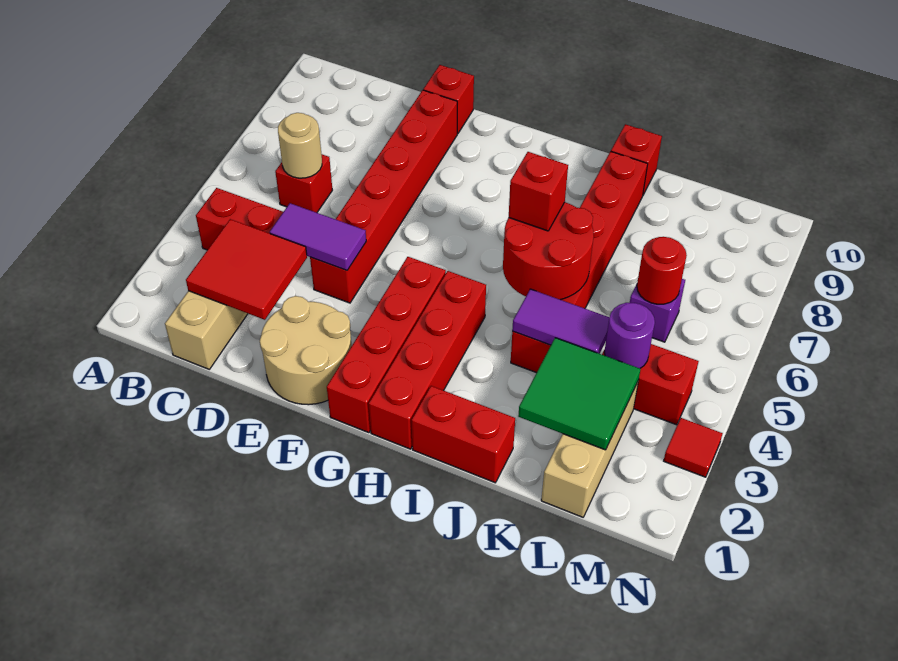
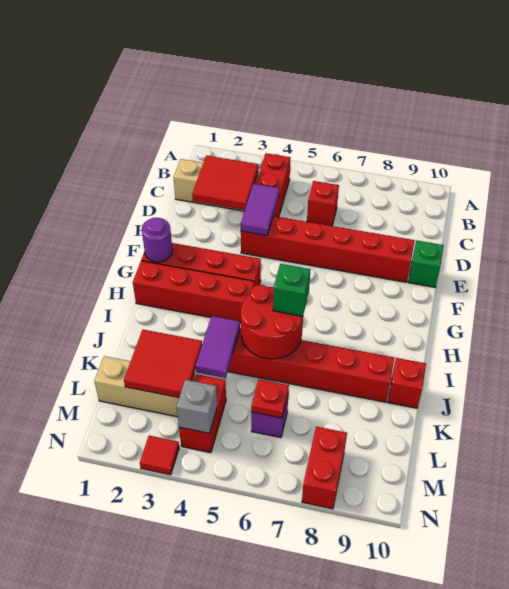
tan round brick C6 level 2 -> none
tan round brick E1:F2 level 1 -> none
red brick E10 level 1 -> green brick E10 level 1
red brick I1:J1 level 1 -> red brick M8:N8 level 1
red brick I6 level 3 -> green brick I6 level 3
green tile K2:L3 level 2 -> red tile K2:L3 level 2
purple round brick L4 level 2 -> purple round brick G1 level 2
red round brick L6 level 2 -> red plate L6 level 2
none -> grey brick M4 level 2

